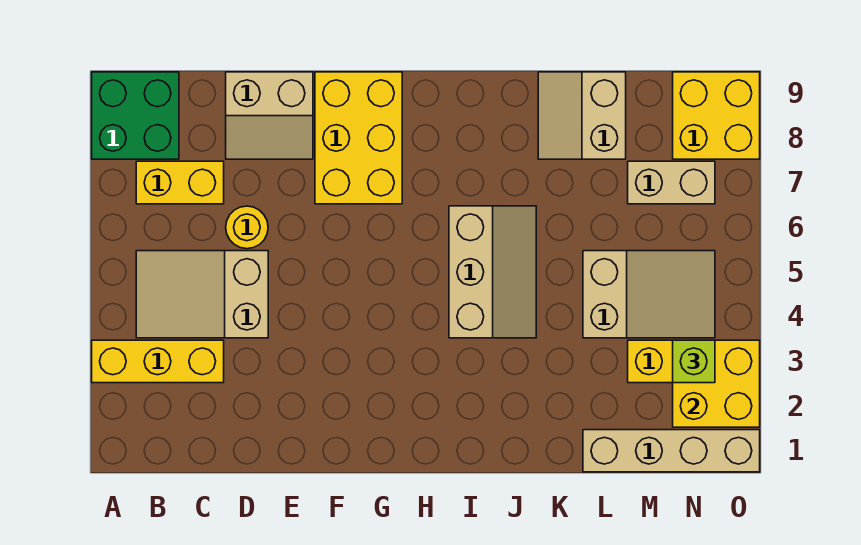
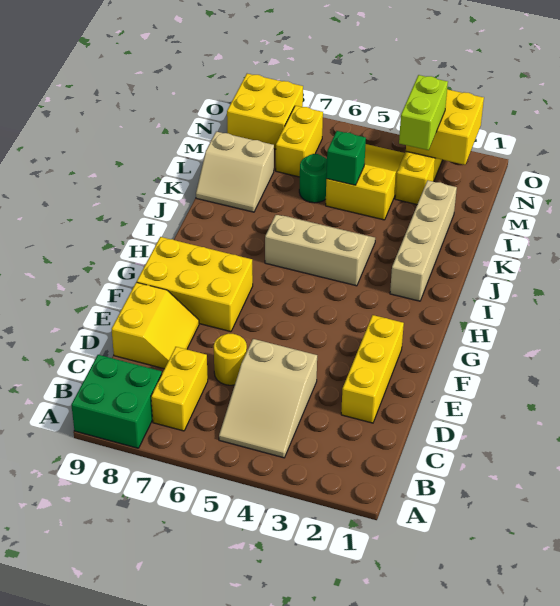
yellow brick A3:C3 level 1 -> yellow brick D2:F2 level 1
tan slope D8:E9 level 1 top 9 -> yellow slope D8:E9 level 1 top 9
tan brick L1:O1 level 1 -> tan brick I2:L2 level 1
tan slope L4:N5 level 1 top L -> yellow slope L4:N5 level 1 top L
none -> green brick L5 level 2
none -> green round brick L6 level 1
tan brick M7:N7 level 1 -> yellow brick M7:N7 level 1
lime brick N3 level 3 -> lime brick M3:N3 level 3

